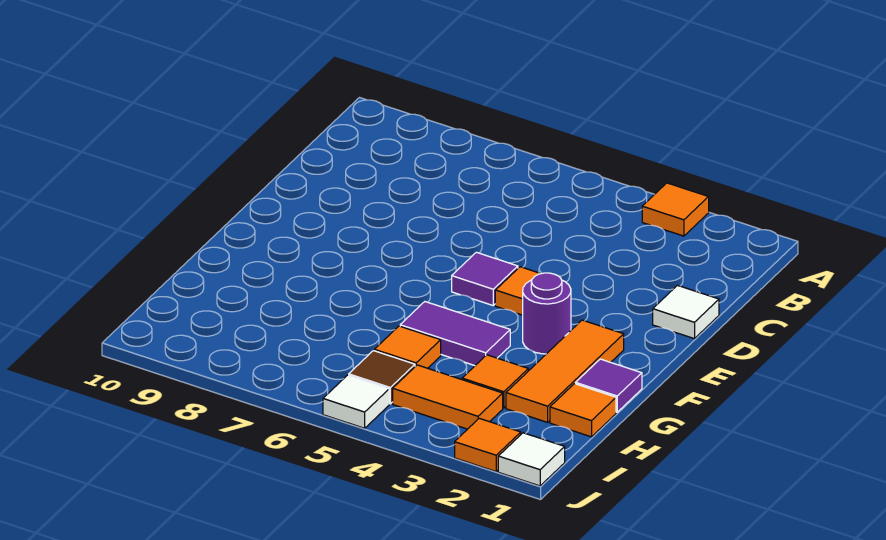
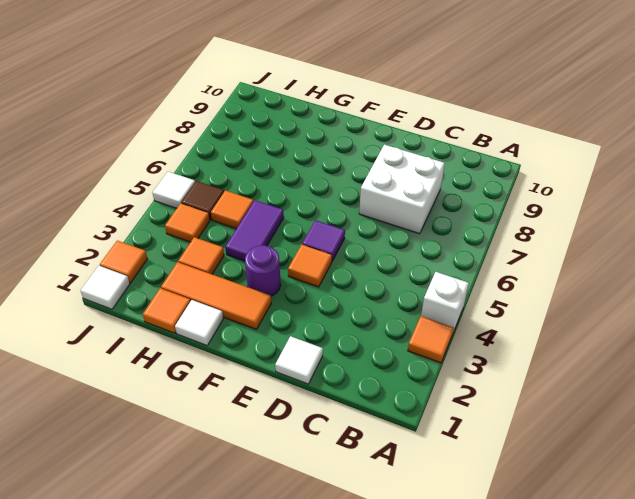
none -> white brick A4 level 1
none -> white brick C7:D8 level 1
purple tile G1 level 1 -> white tile G1 level 1
orange tile I3:I4 level 1 -> orange tile I4 level 1

